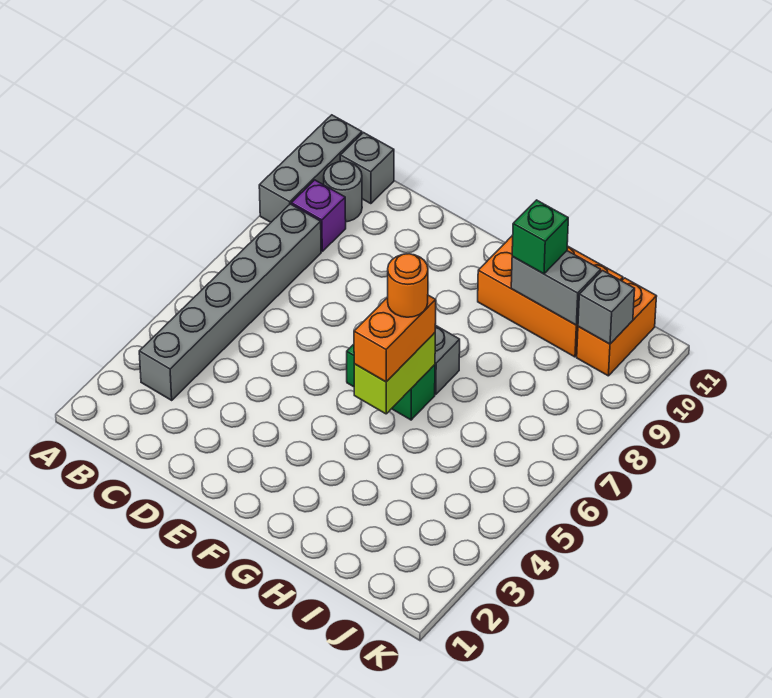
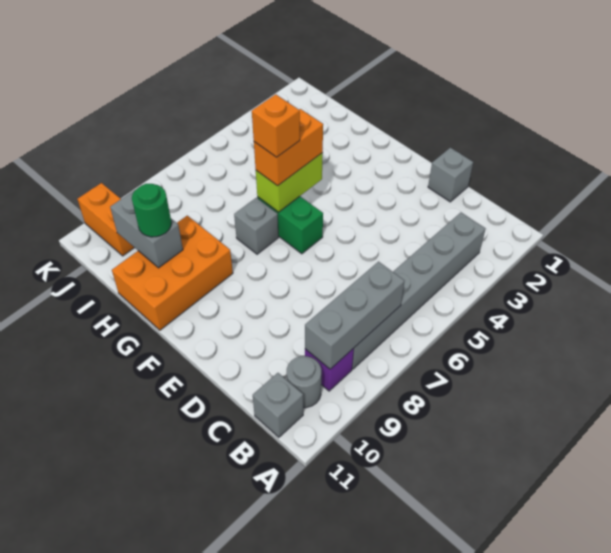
grey brick A9:A11 level 1 -> grey brick B7:B9 level 2
orange round brick G6 level 4 -> orange brick G6 level 4
orange brick G10:I11 level 1 -> orange brick G9:H11 level 1
green brick H10 level 3 -> green round brick H10 level 3
orange brick J10:J11 level 1 -> orange brick J10:K10 level 1
grey brick J10 level 2 -> grey brick D1 level 1

